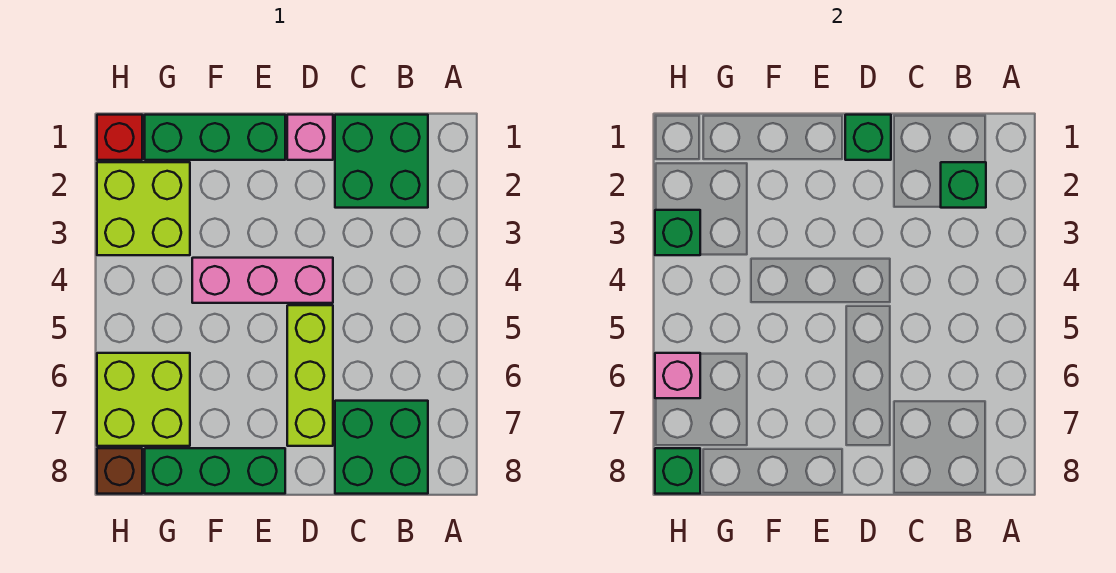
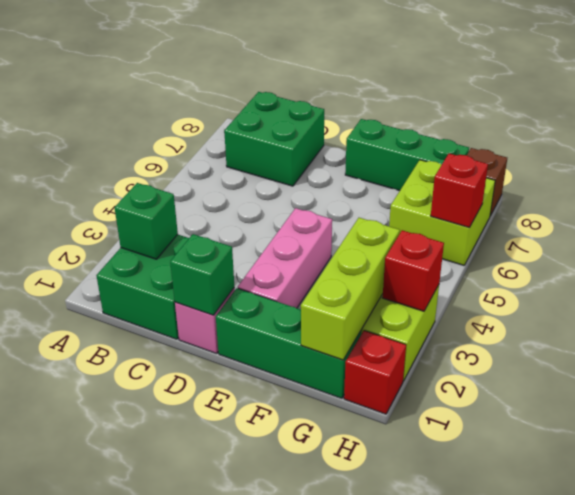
pink brick D4:F4 level 1 -> pink brick E2:E4 level 1
lime brick D5:D7 level 1 -> lime brick G1:G3 level 2
green brick H3 level 2 -> red brick H3 level 2
pink brick H6 level 2 -> red brick H6 level 2
green brick H8 level 2 -> none

